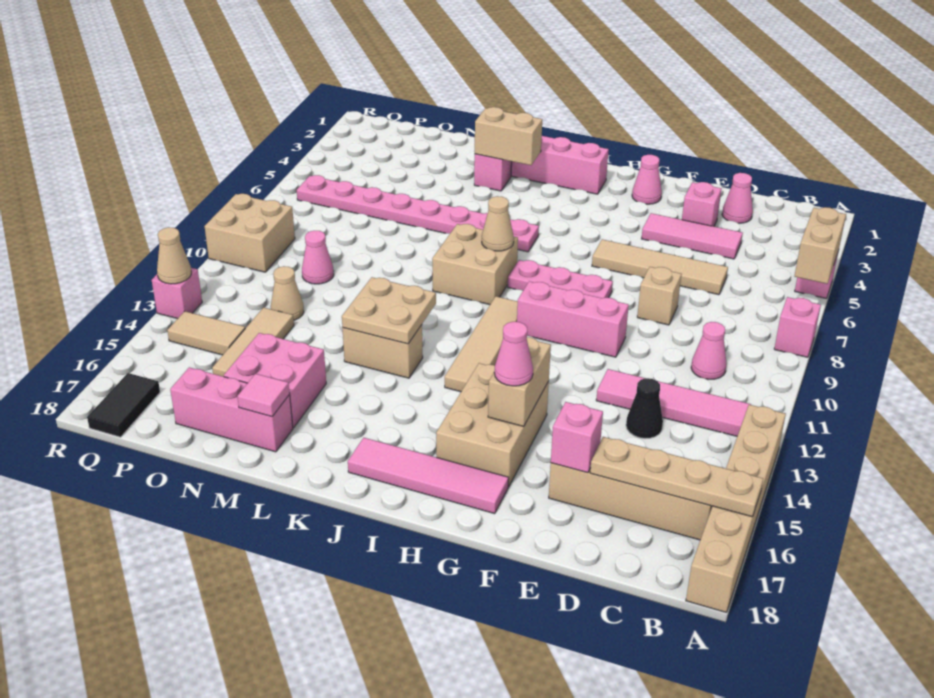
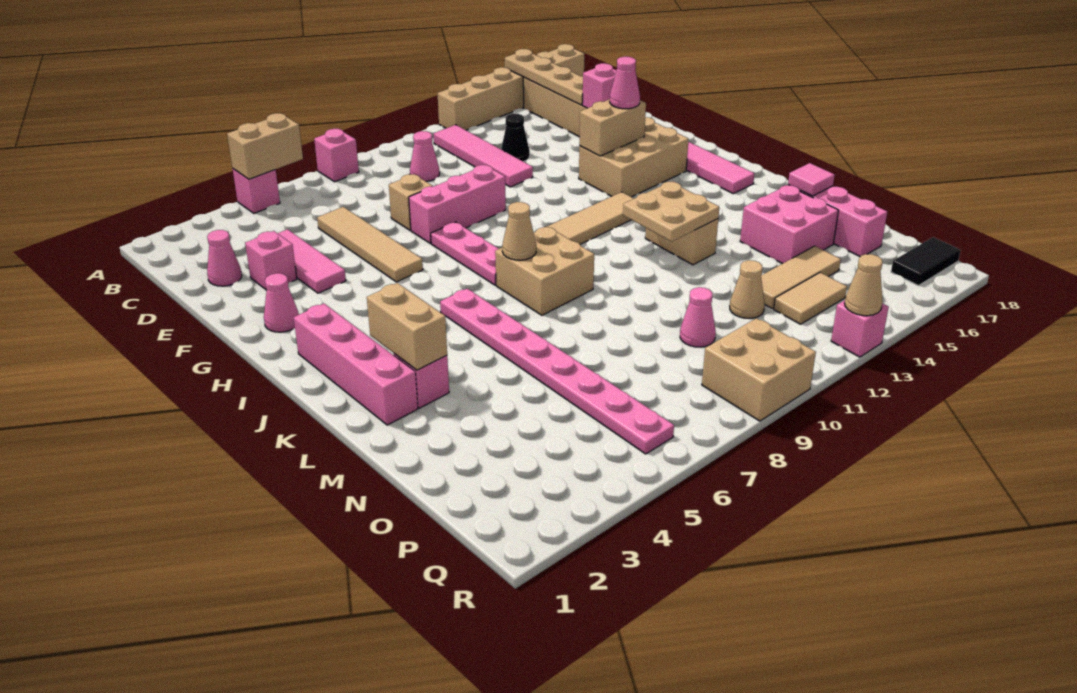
pink brick F10:H10 level 1 -> pink brick F8:F10 level 1
tan tile P14:Q14 level 1 -> tan tile P13:P14 level 1

